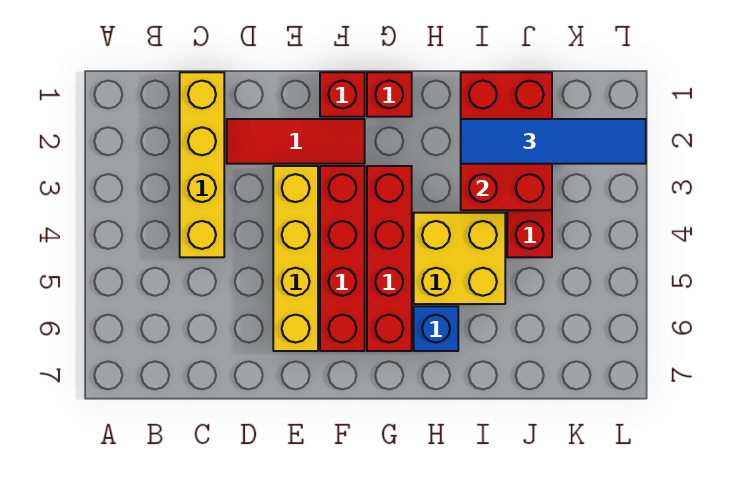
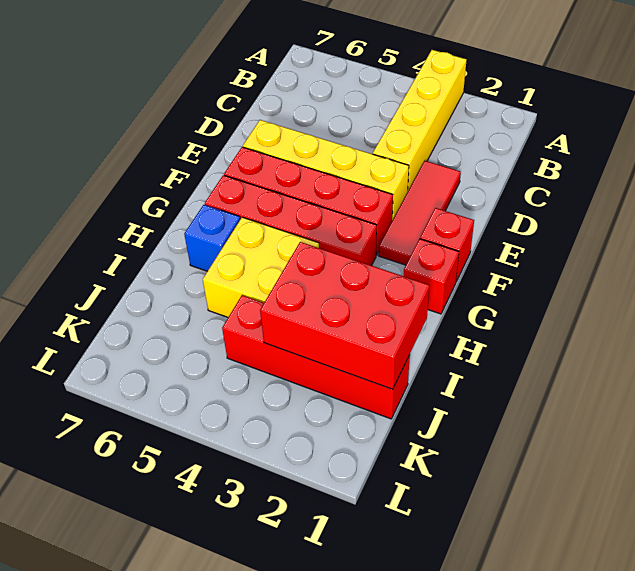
yellow brick C1:C4 level 1 -> yellow brick A3:D3 level 1
blue tile I2:L2 level 3 -> none

